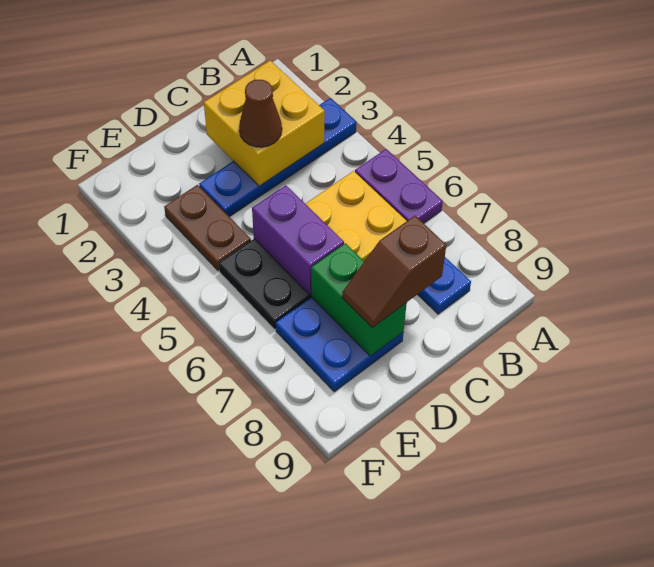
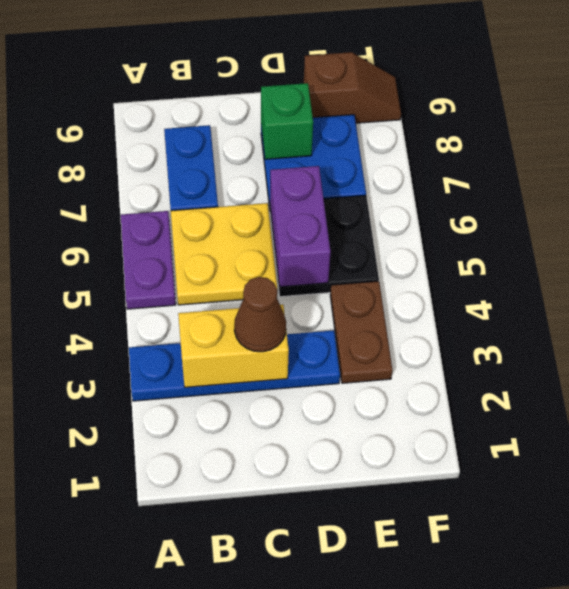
yellow brick B2:C3 level 2 -> yellow brick B3:C3 level 2
brown slope C8:D8 level 3 top C -> brown slope E9:F9 level 1 top E
green brick D7:D8 level 2 -> green brick D8 level 2

